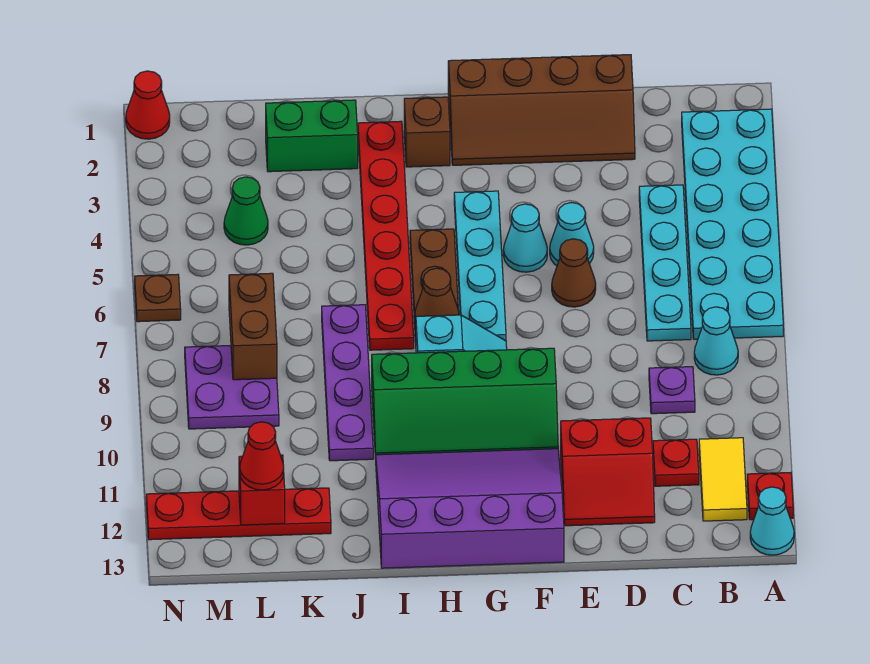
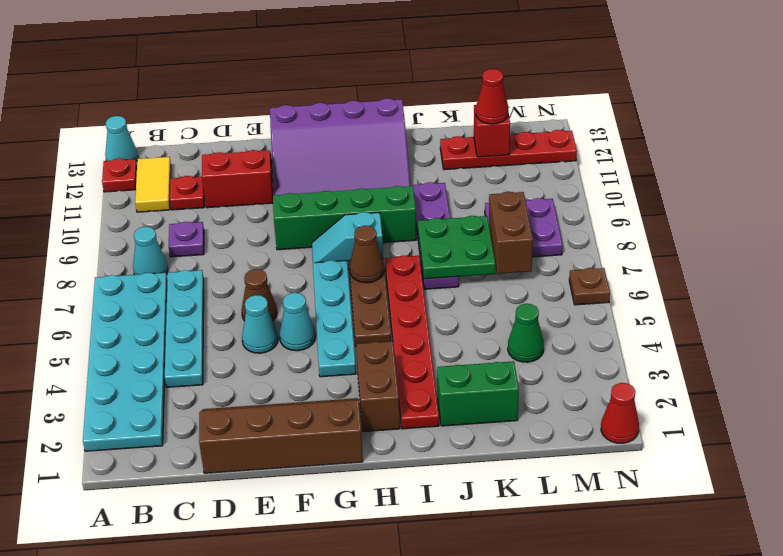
brown brick H2 level 1 -> brown brick H2:H3 level 1
none -> green plate J7:K8 level 2

